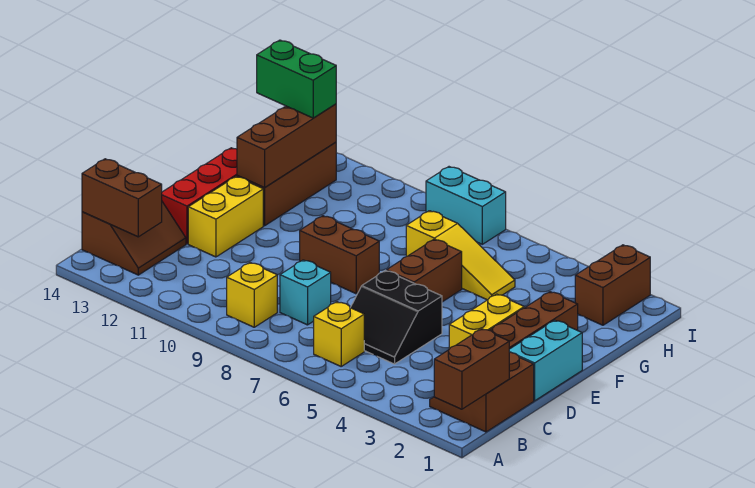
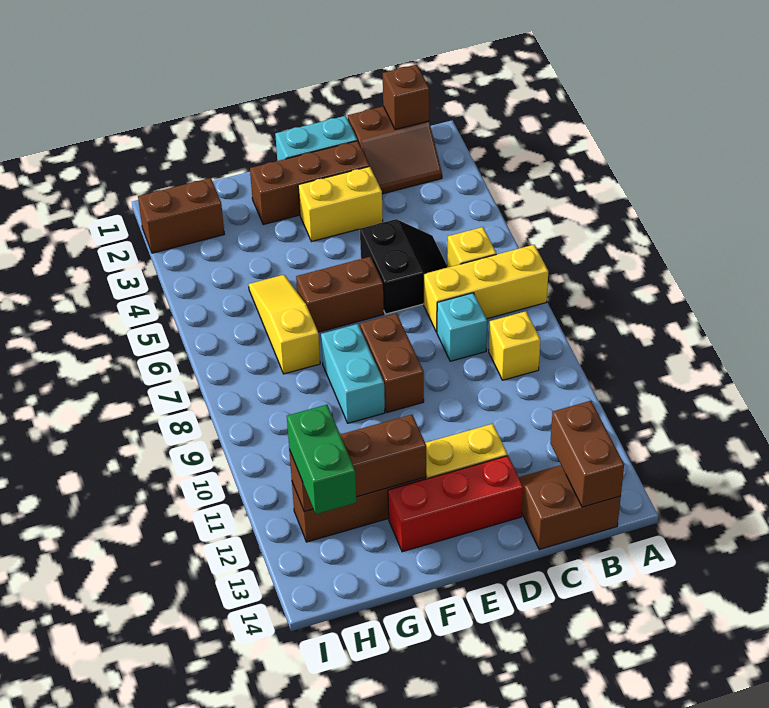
brown brick A1:B1 level 2 -> brown brick B1 level 2
none -> yellow brick A7:C7 level 1
cyan brick I7:I8 level 1 -> cyan brick F8:F9 level 1

